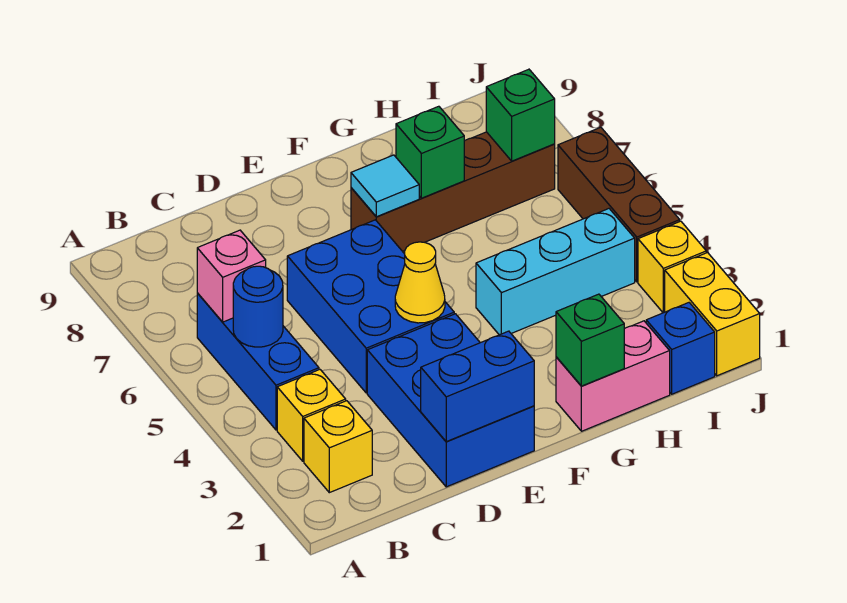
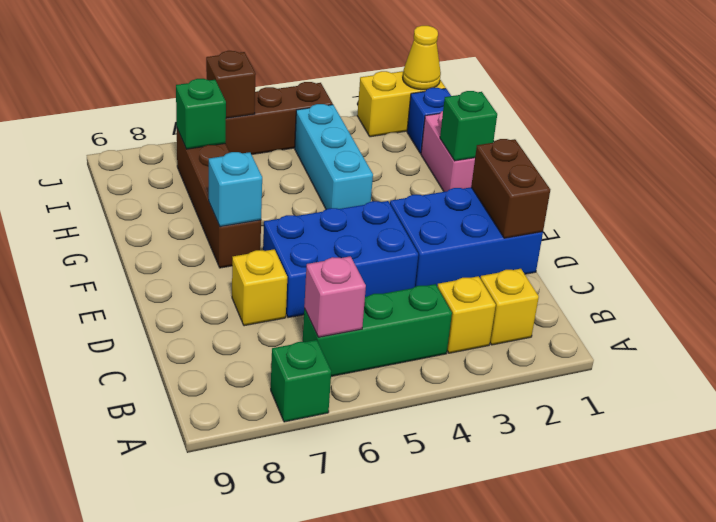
blue brick B4:B6 level 1 -> green brick B4:B6 level 1
blue round brick B5 level 2 -> none
blue brick D1:E1 level 2 -> brown brick D1:E1 level 2
yellow cone E4 level 2 -> yellow cone J1 level 2
cyan tile F7 level 2 -> cyan brick F7 level 2
green brick G7 level 2 -> green brick A7 level 1
yellow brick J3 level 1 -> yellow brick D7 level 1
none -> brown brick J6 level 2

